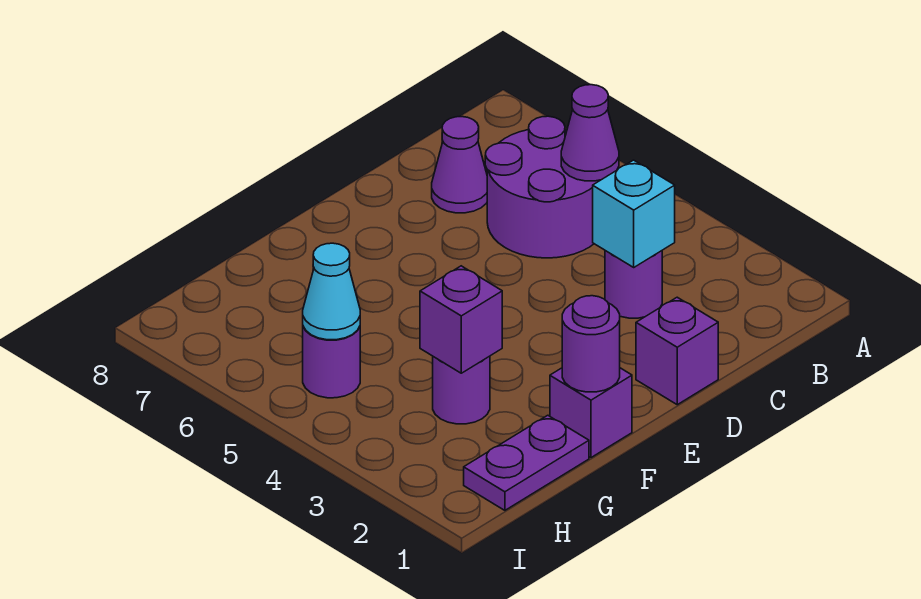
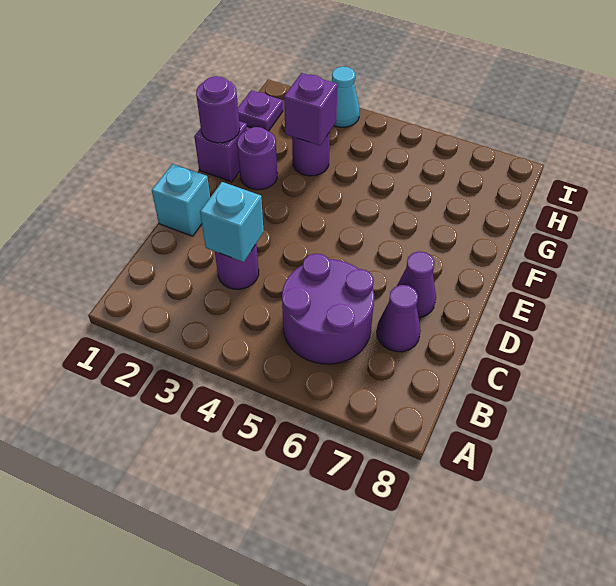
purple cone B5 level 2 -> purple cone D7 level 1
purple brick D1 level 1 -> cyan brick D1 level 1
purple plate G1:H1 level 1 -> purple plate H1 level 1
purple round brick H5 level 1 -> purple round brick F2 level 1
cyan cone H5 level 2 -> cyan cone I3 level 1

